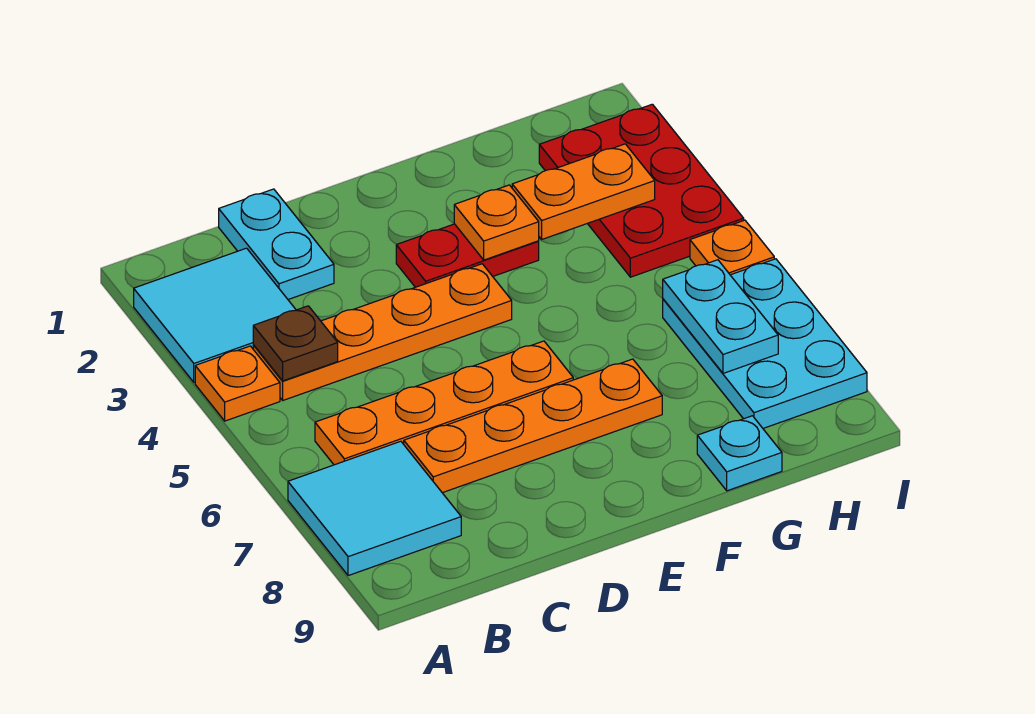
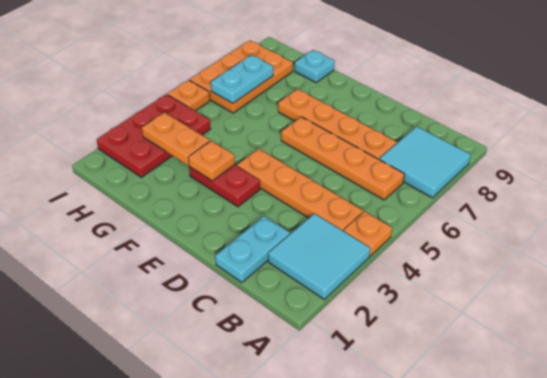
brown plate B4 level 2 -> none
cyan plate H6:I8 level 1 -> orange plate H6:I8 level 1

